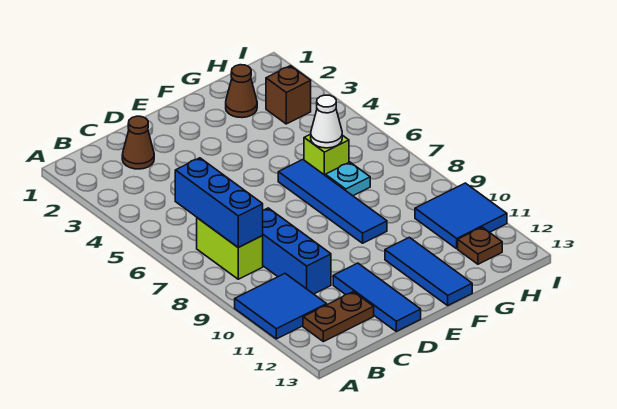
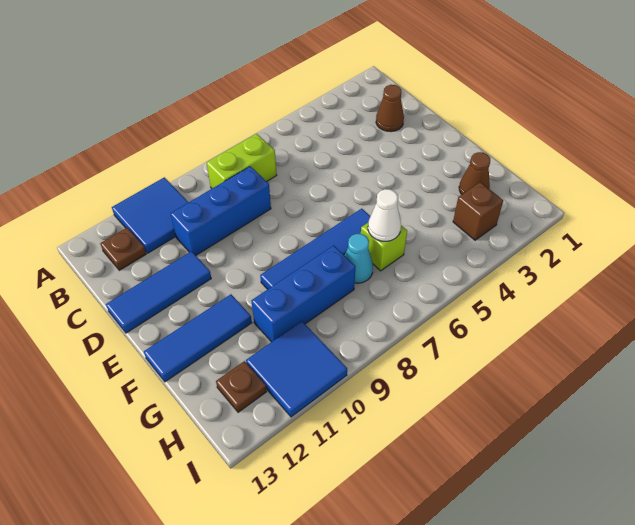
blue brick B6:B8 level 2 -> blue brick G8:G10 level 1
brown plate B12:C12 level 1 -> brown plate B12 level 1
cyan plate G7 level 1 -> cyan cone G7 level 1

